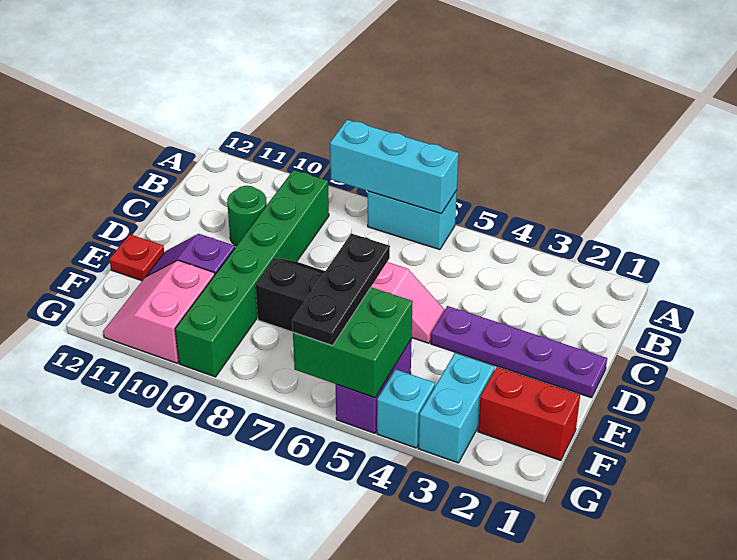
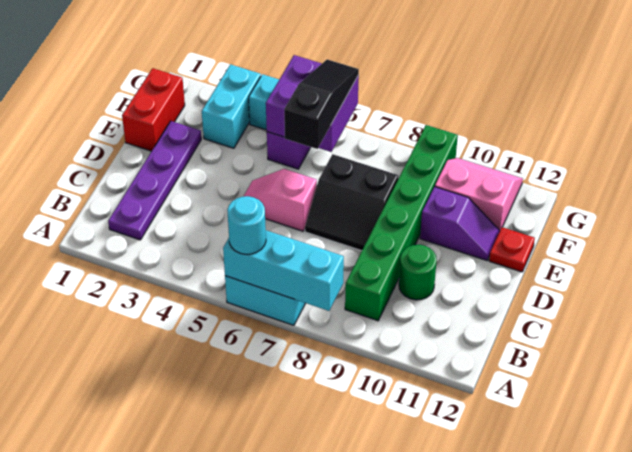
none -> cyan round brick A6 level 3
purple plate D1:D4 level 1 -> purple plate B2:E2 level 1
black plate E6:G6 level 3 -> black slope E6:G6 level 3 top E
red brick F1:F2 level 1 -> red brick E1:F1 level 1
green brick F5:G6 level 2 -> purple brick F5:G6 level 2
pink slope F10:G11 level 1 top 10 -> pink slope F10:G11 level 1 top F

